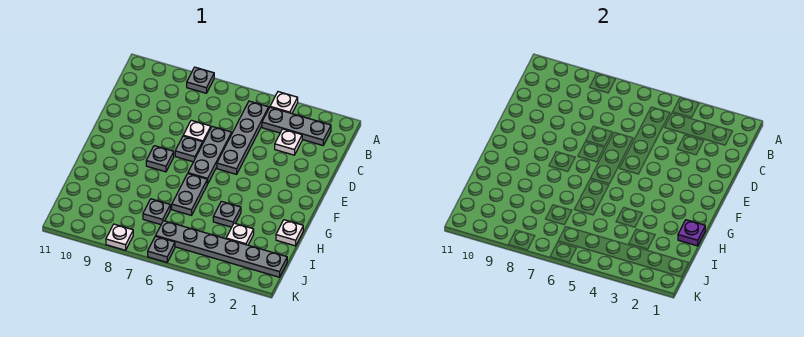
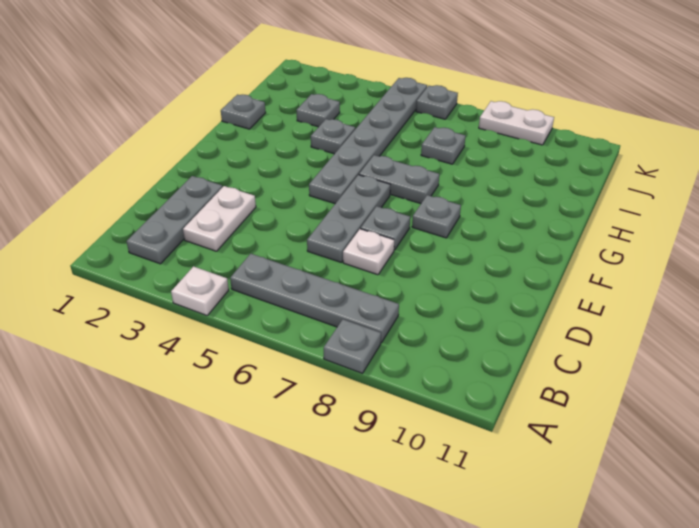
grey plate B2:B4 level 1 -> grey plate B2:D2 level 1
grey plate B5:E5 level 1 -> grey plate B5:B8 level 1
white plate C3 level 1 -> white plate C3:D3 level 1
grey plate G6:H6 level 1 -> grey plate G6:G7 level 1
white plate H1 level 1 -> grey plate H1 level 1
purple plate H1 level 2 -> none
white plate I3 level 1 -> grey plate I3 level 1
grey plate J1:J6 level 1 -> grey plate F5:K5 level 1
white plate K8 level 1 -> white plate K8:K9 level 1

